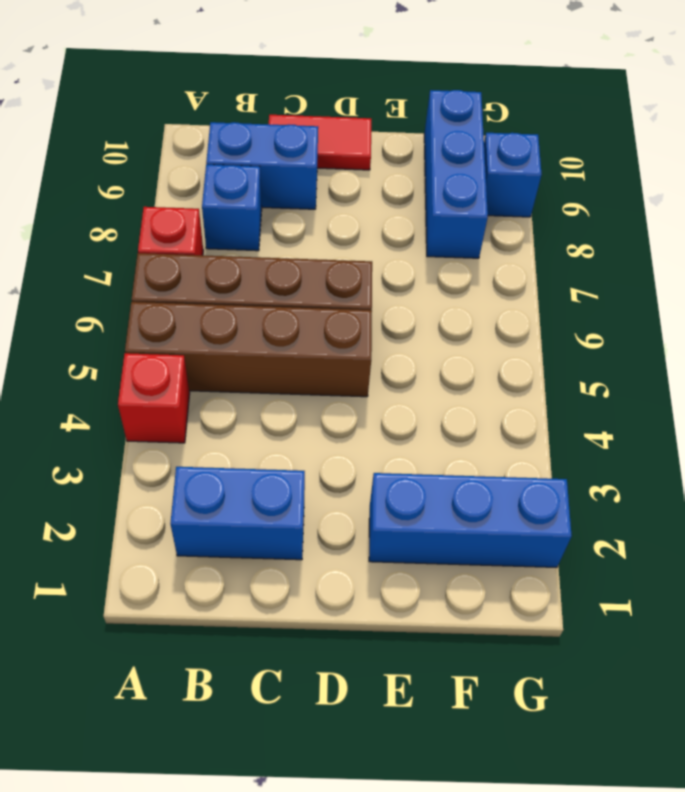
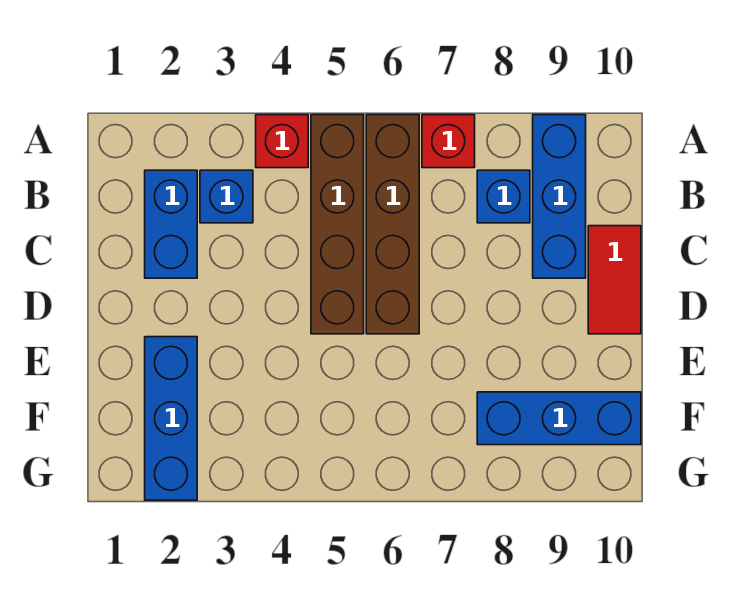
blue brick B9:C9 level 1 -> blue brick A9:C9 level 1
blue brick G9 level 1 -> blue brick B3 level 1

